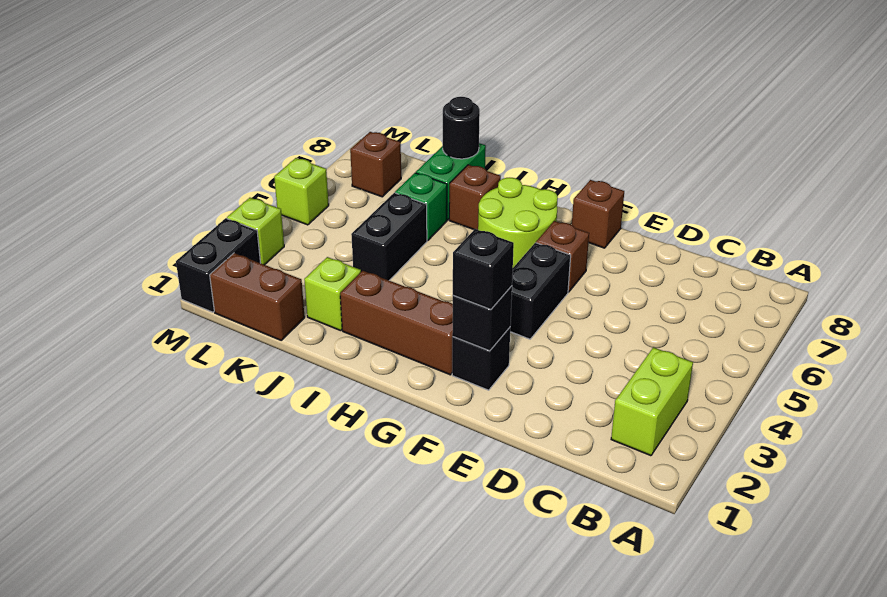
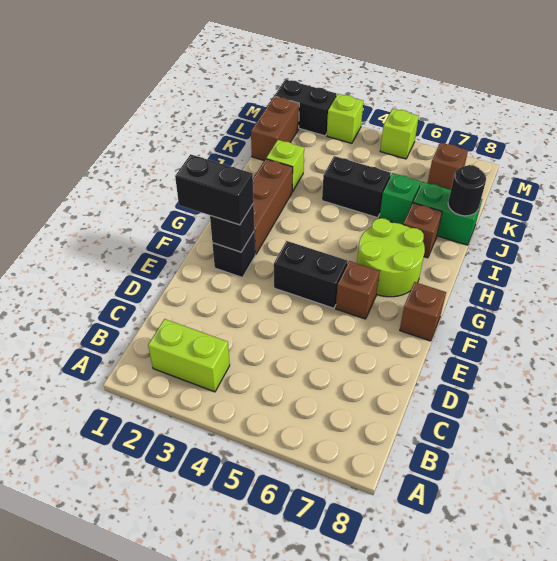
black brick F2 level 3 -> black brick F1:F2 level 3

